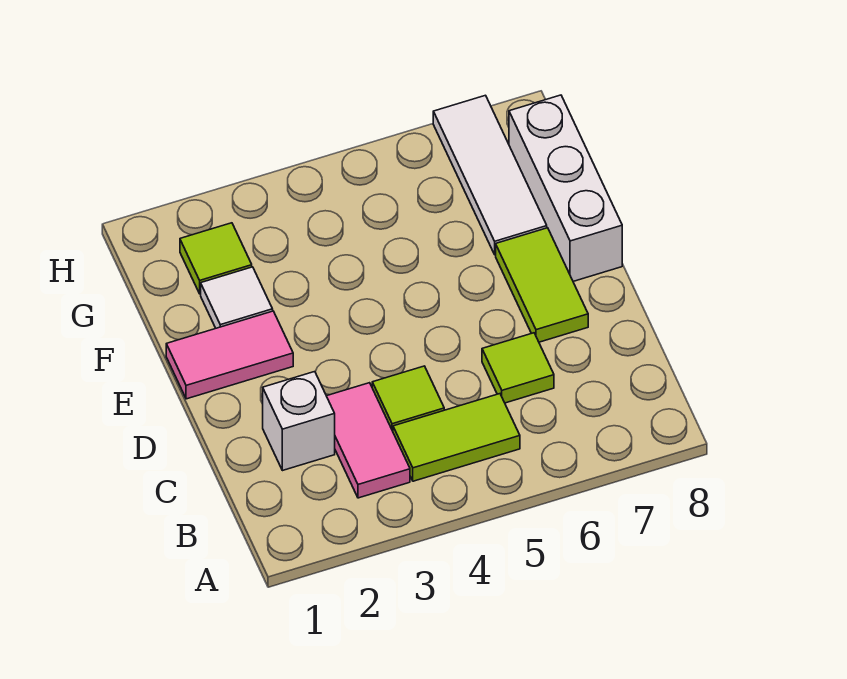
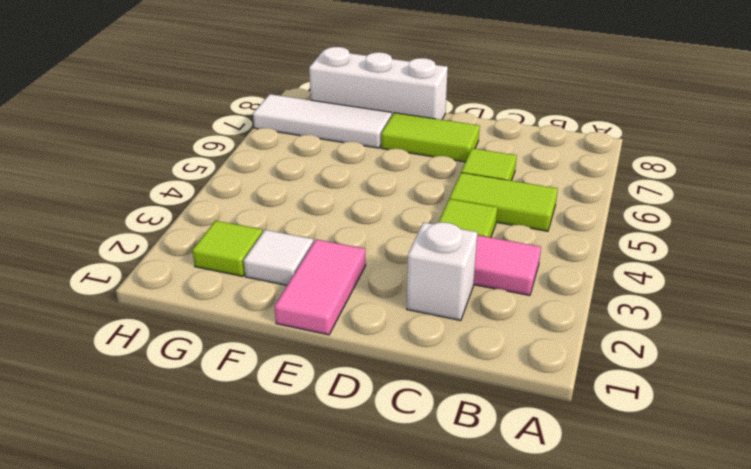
lime tile B4:B5 level 1 -> lime tile B5:C5 level 1

